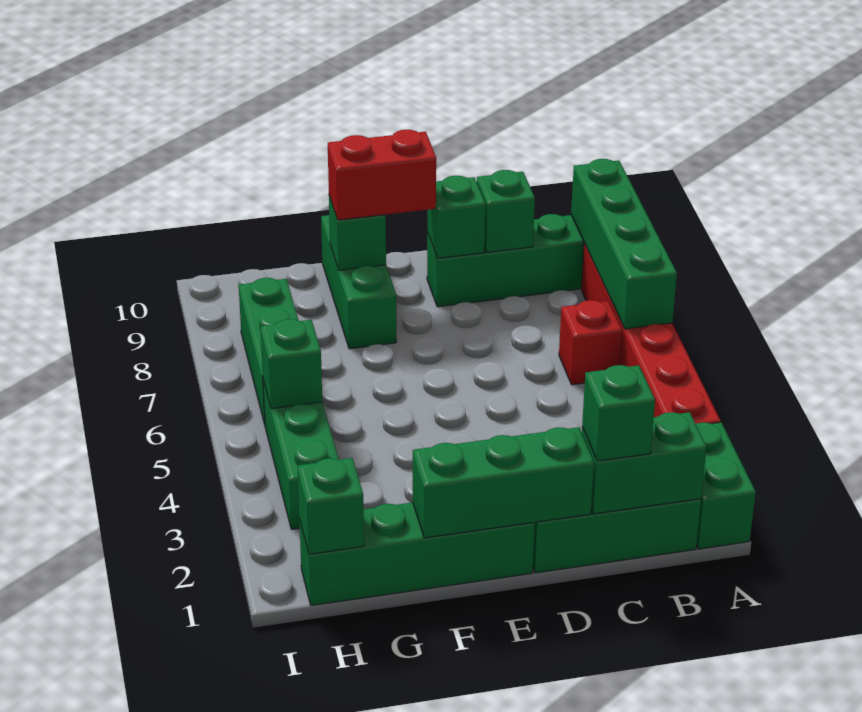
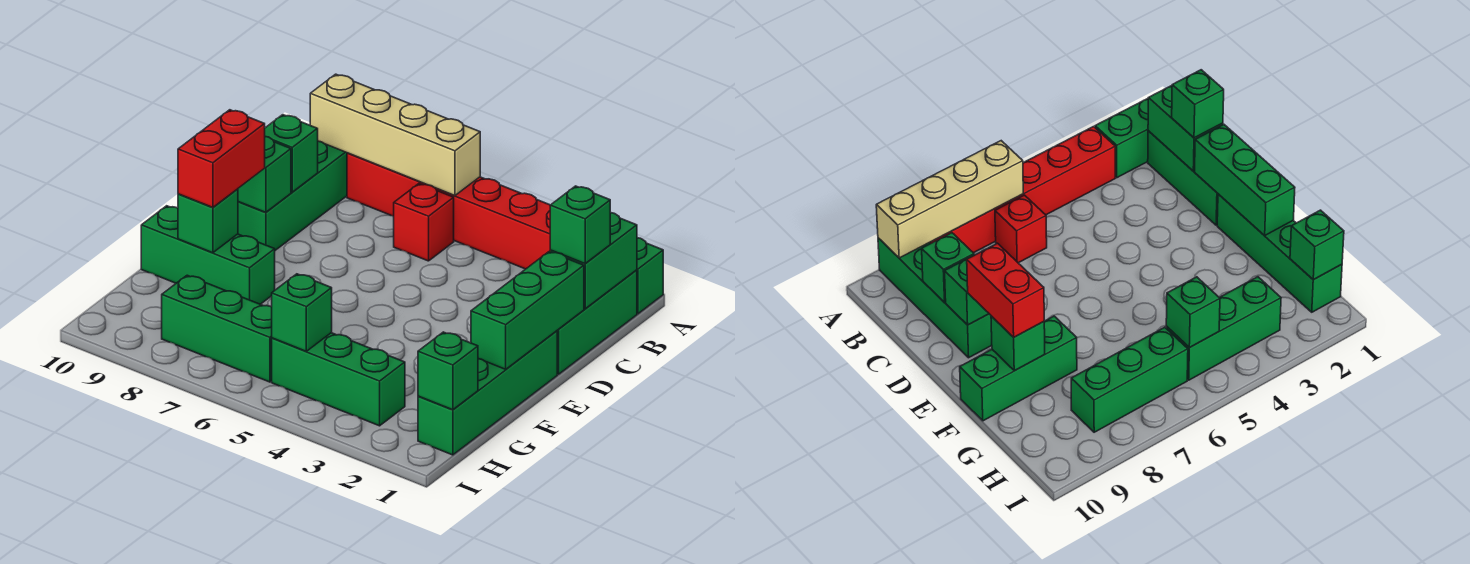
green brick A6:A9 level 2 -> tan brick A6:A9 level 2

